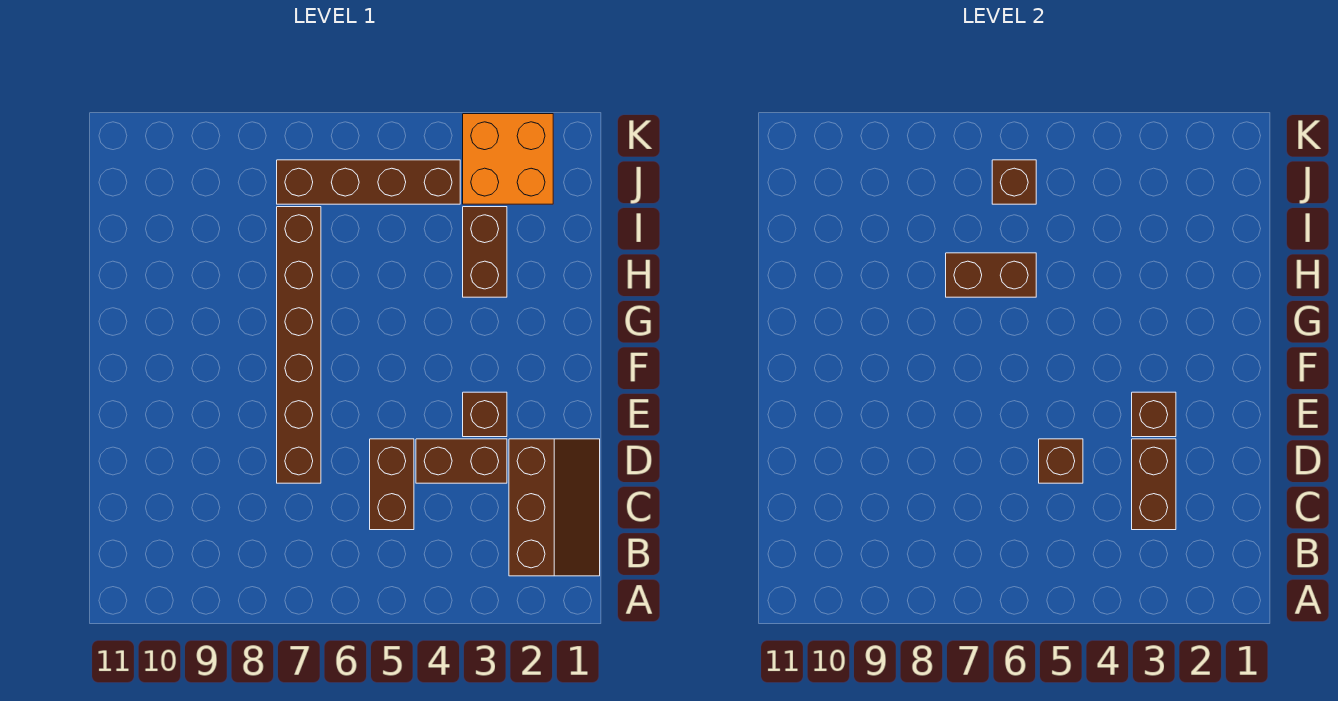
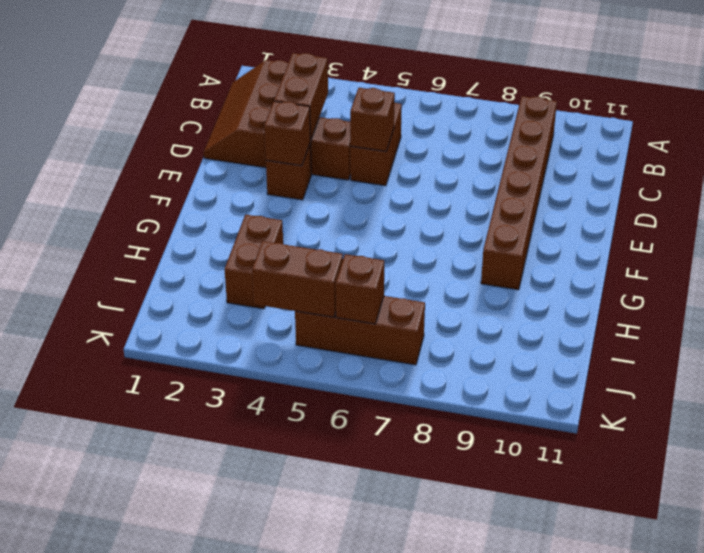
brown brick D7:I7 level 1 -> brown brick B9:G9 level 1
brown brick H6:H7 level 2 -> brown brick J4:J5 level 2
orange brick J2:K3 level 1 -> none
brown brick J4:J7 level 1 -> brown brick J5:J7 level 1

